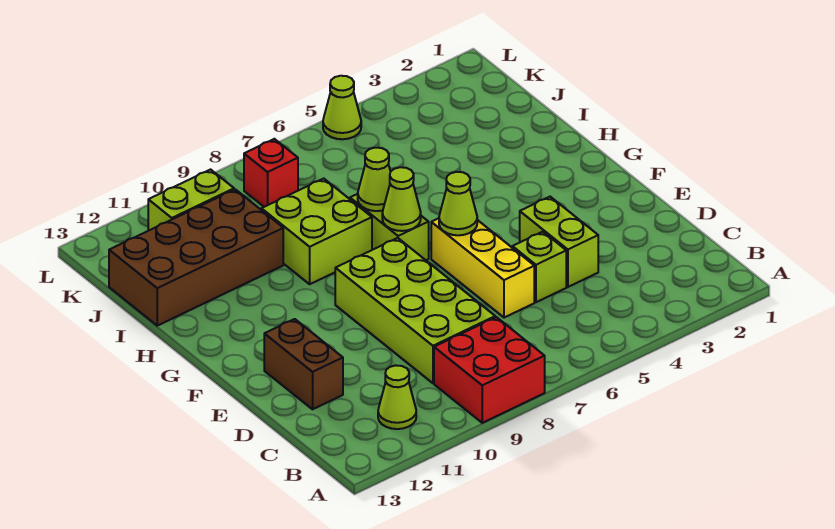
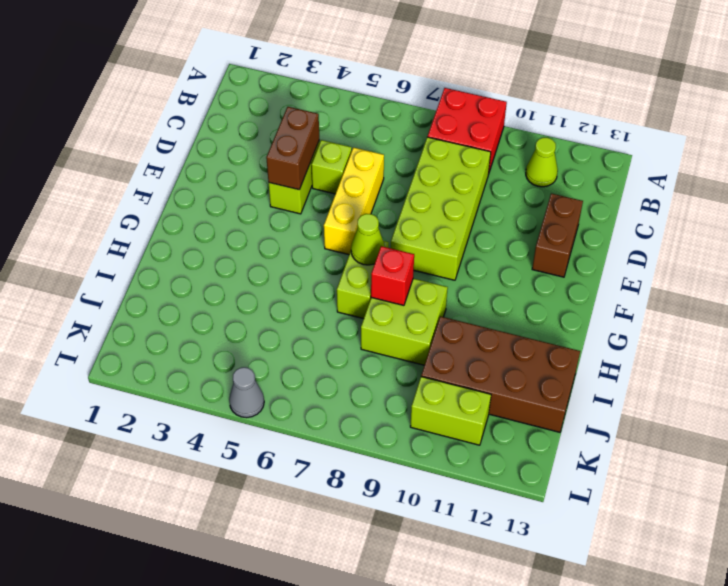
none -> brown brick D4:E4 level 2
lime cone F6 level 2 -> none
lime cone H7 level 2 -> none
red brick K8 level 1 -> red brick H8 level 2
lime cone L5 level 1 -> grey cone L5 level 1

